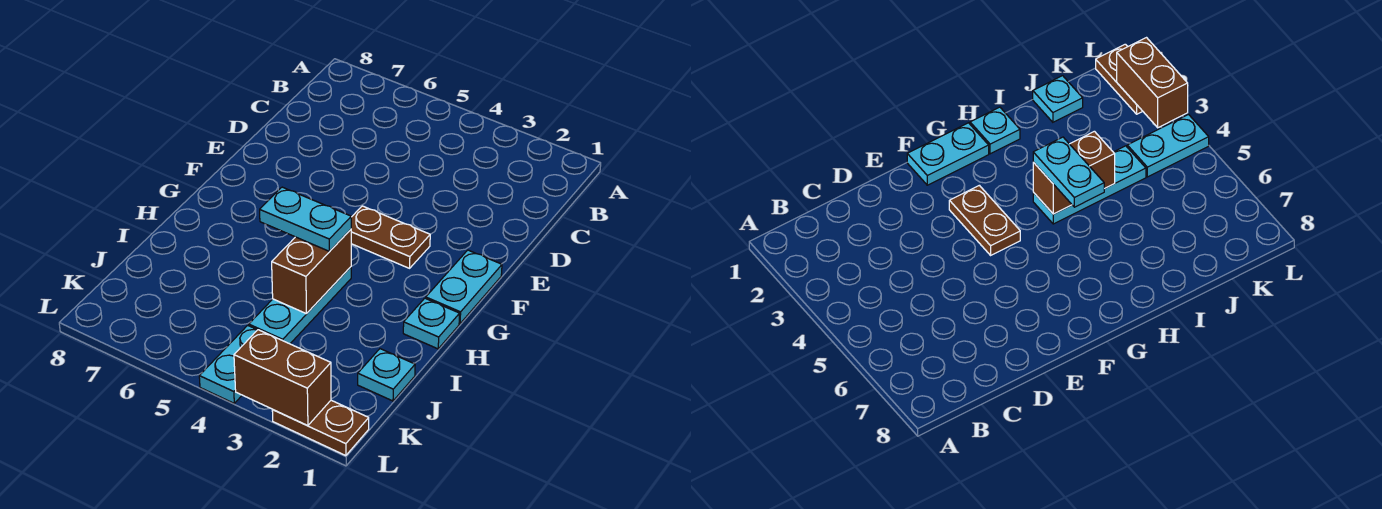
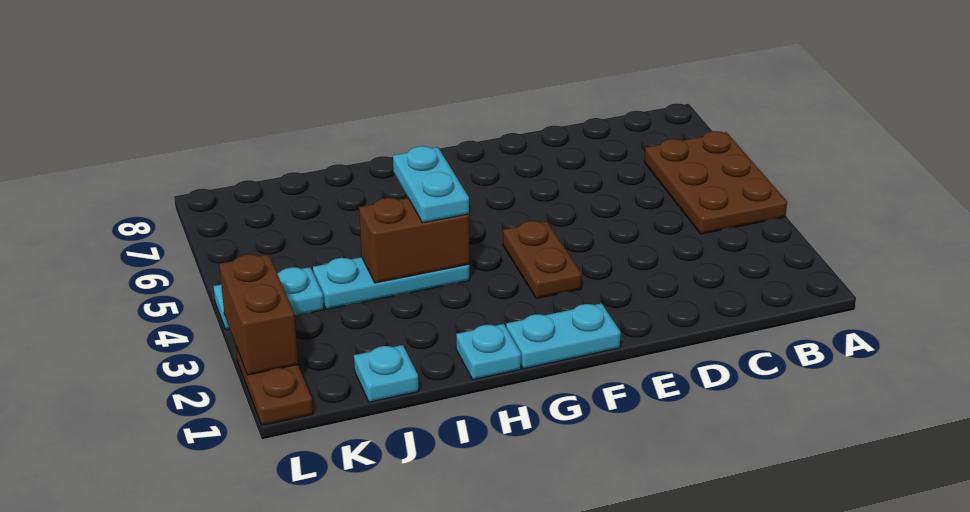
none -> brown plate A4:B6 level 1

